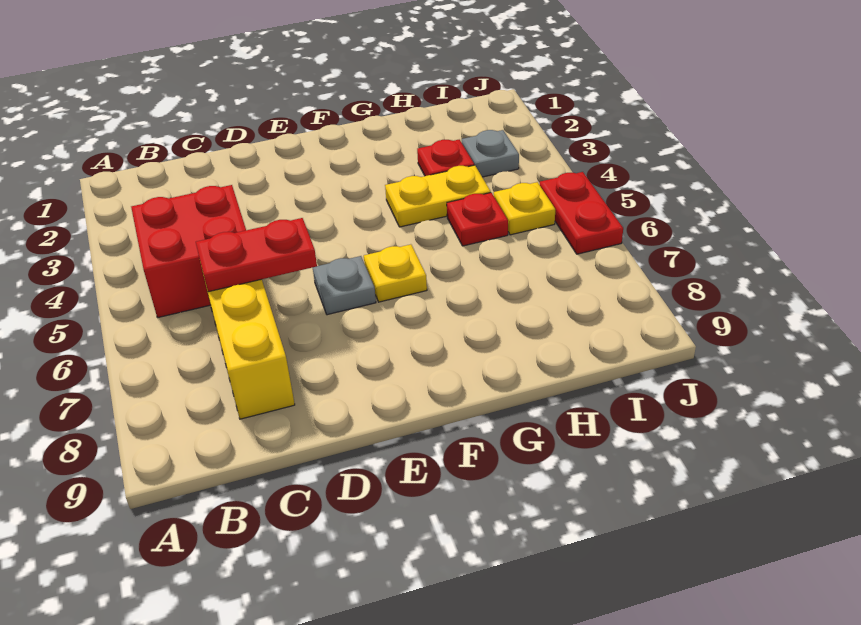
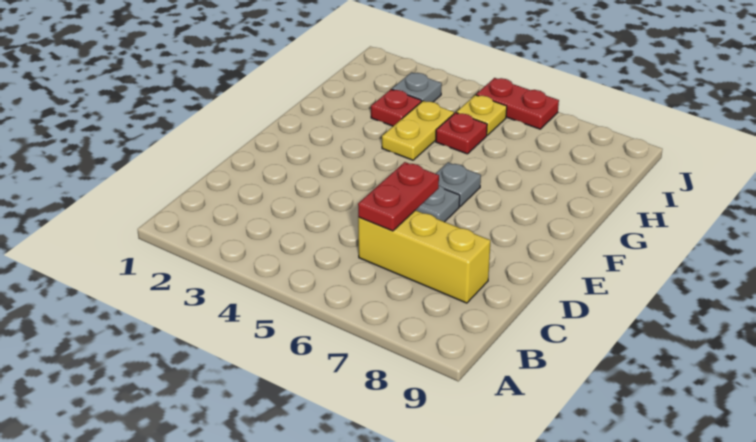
red brick B4:C5 level 1 -> none
yellow plate F6 level 1 -> grey plate F6 level 1

